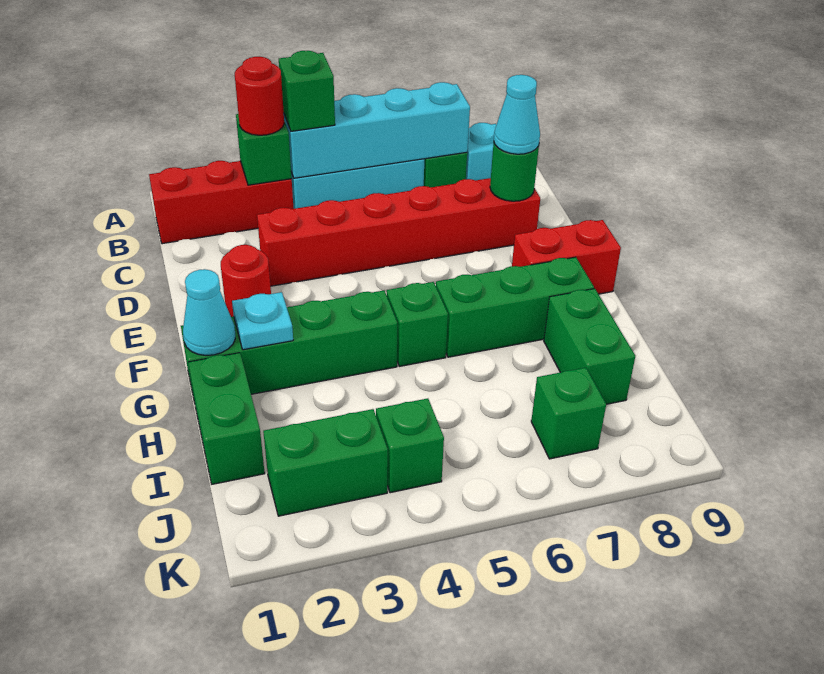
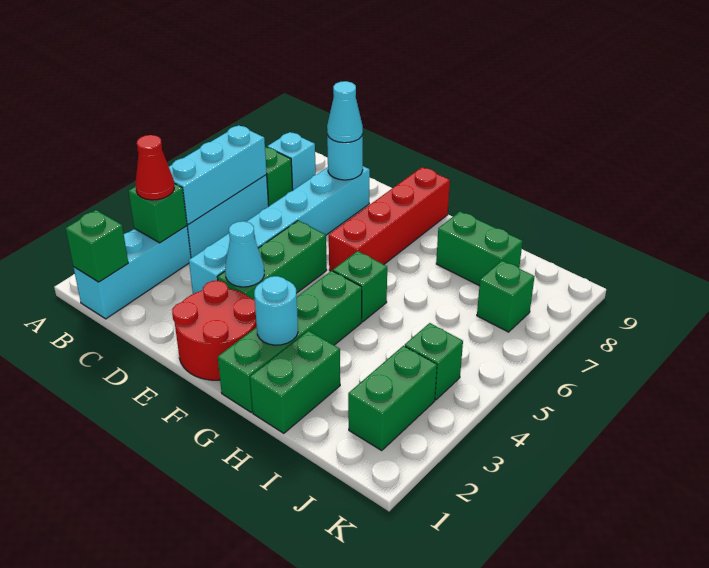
red brick B1:B3 level 1 -> cyan brick B1:B3 level 1
red round brick B3 level 3 -> red cone B3 level 3
cyan brick B4:B7 level 2 -> cyan brick B4:B6 level 2
green brick B4 level 3 -> green brick B1 level 2
red brick D3:D8 level 1 -> cyan brick D3:D8 level 1
green round brick D8 level 2 -> cyan round brick D8 level 2
red round brick E2 level 1 -> red round brick E1:F2 level 1
red brick F8:F9 level 1 -> red brick F6:F9 level 1
cyan cone G1 level 2 -> cyan cone E3 level 2
cyan plate G2 level 2 -> cyan round brick G2 level 2
green brick G6:G8 level 1 -> green brick E3:E5 level 1
green brick H1:I1 level 1 -> green brick H1:H2 level 1

